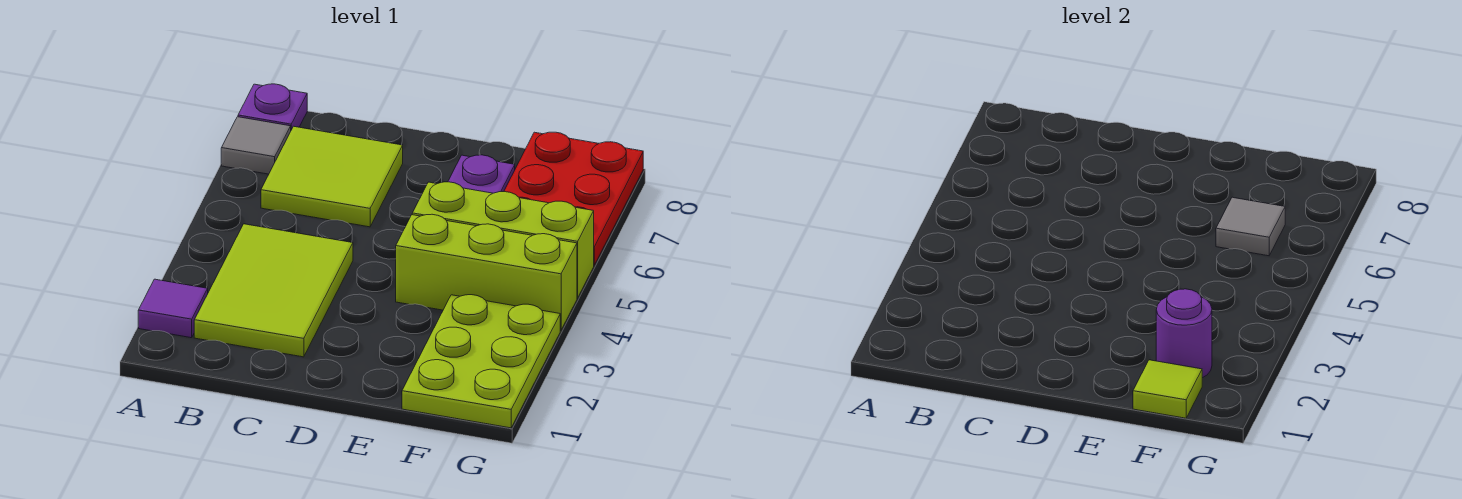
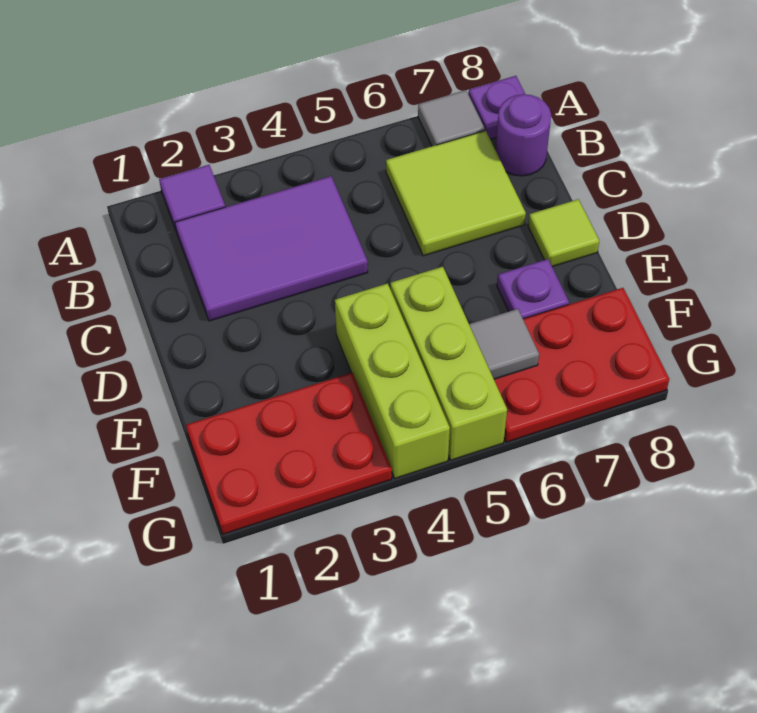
lime tile B2:C4 level 1 -> purple tile B2:C4 level 1
lime plate F1:G3 level 1 -> red plate F1:G3 level 1
lime tile F1 level 2 -> lime tile D8 level 1
purple round brick F2 level 2 -> purple round brick B8 level 1

